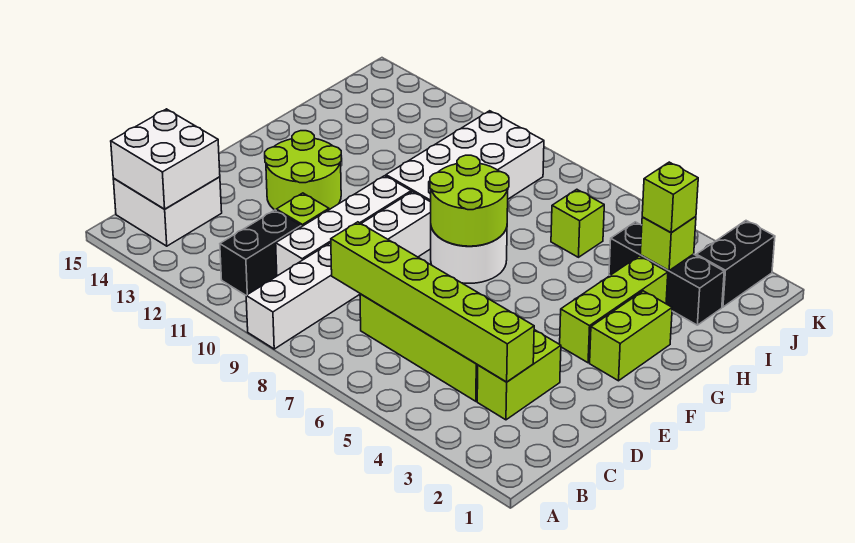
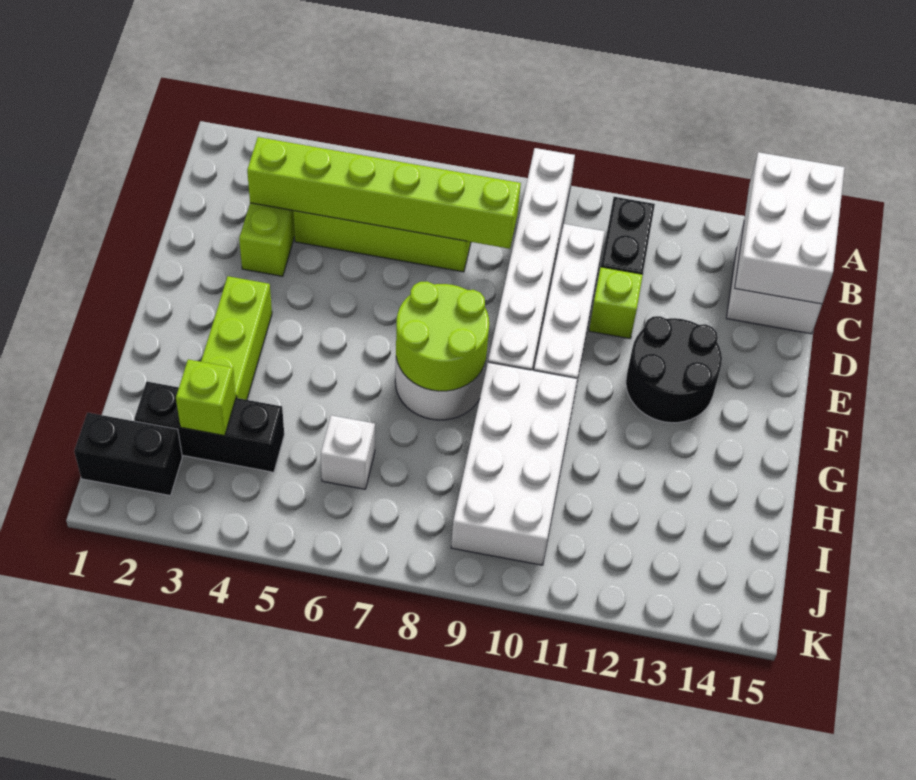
white brick B14:C15 level 2 -> white brick A14:C15 level 2
lime round brick E12:F13 level 1 -> black round brick E12:F13 level 1
lime brick F2:G2 level 1 -> none
lime brick I3 level 3 -> none
lime brick I6 level 1 -> white brick I6 level 1
black brick J2:K2 level 1 -> black brick J1:J2 level 1

